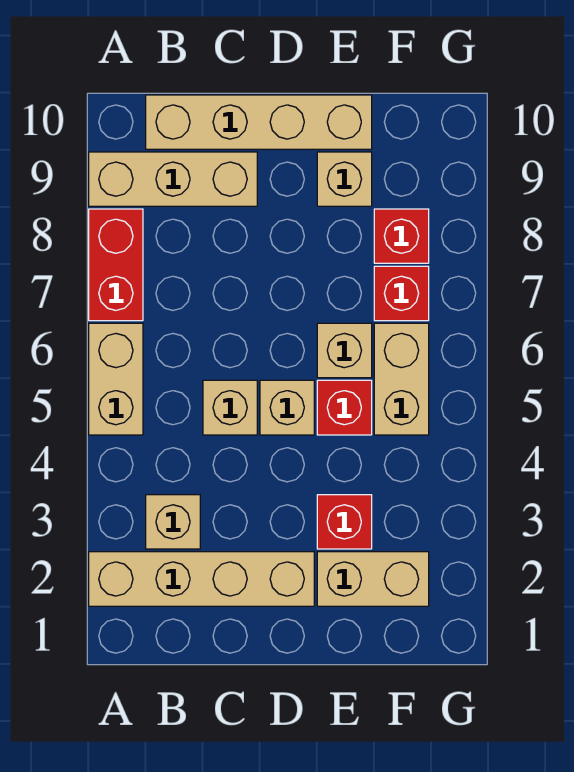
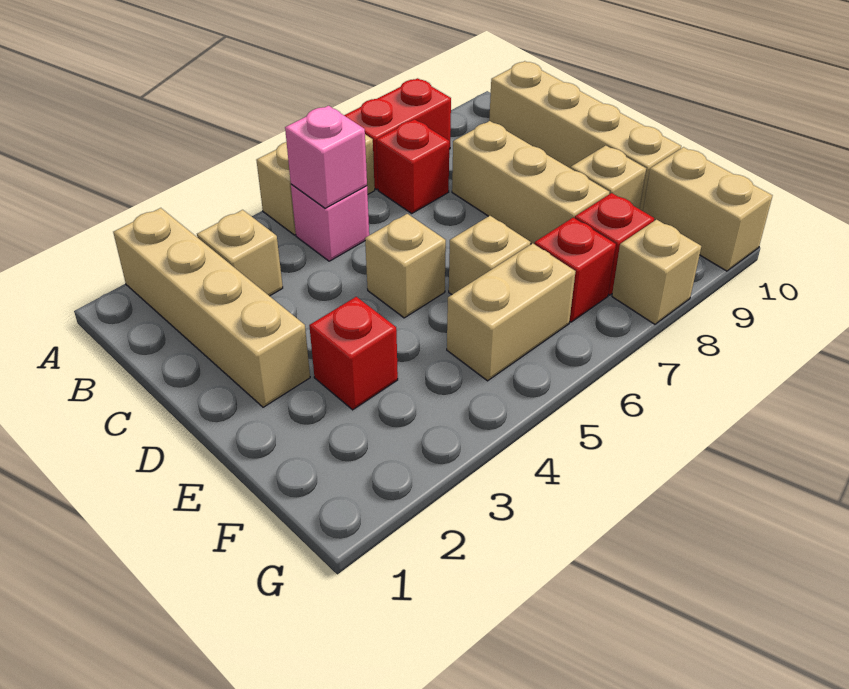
tan brick A9:C9 level 1 -> tan brick C8:E8 level 1
none -> pink brick B5 level 1
none -> pink brick B5 level 2
tan brick C5 level 1 -> tan brick G8 level 1
tan brick E2:F2 level 1 -> tan brick F10:G10 level 1
red brick E5 level 1 -> red brick B7 level 1

